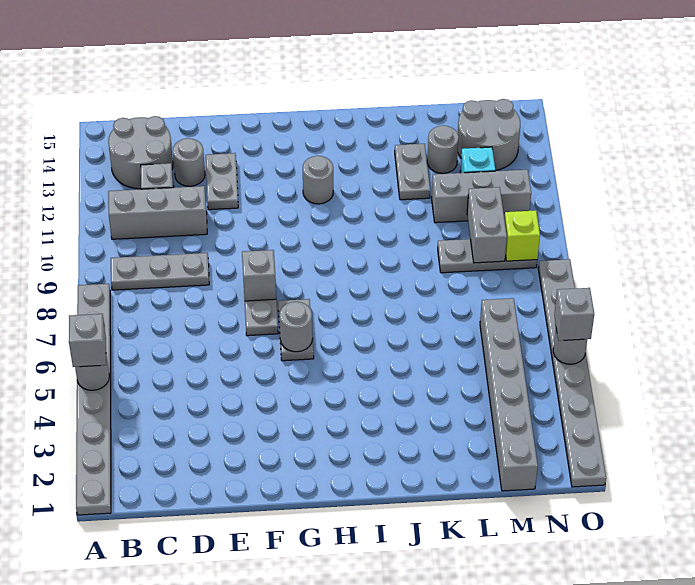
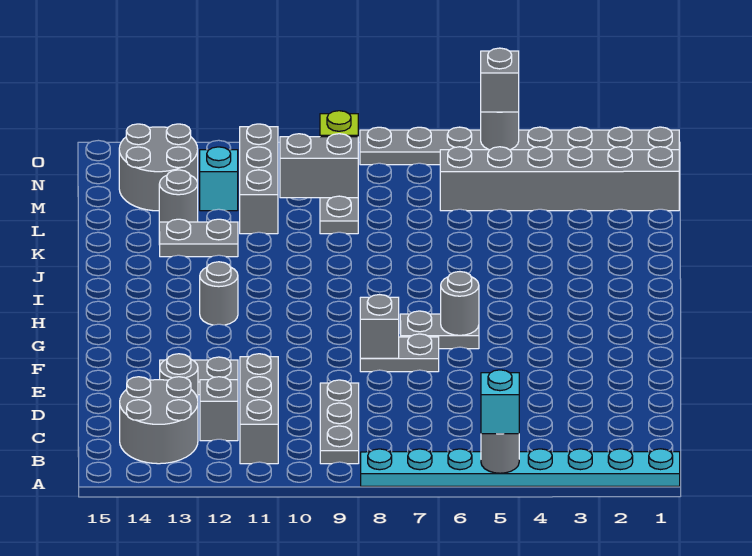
grey plate A1:A8 level 1 -> cyan plate A1:A8 level 1
grey brick A5 level 3 -> cyan brick A5 level 3

